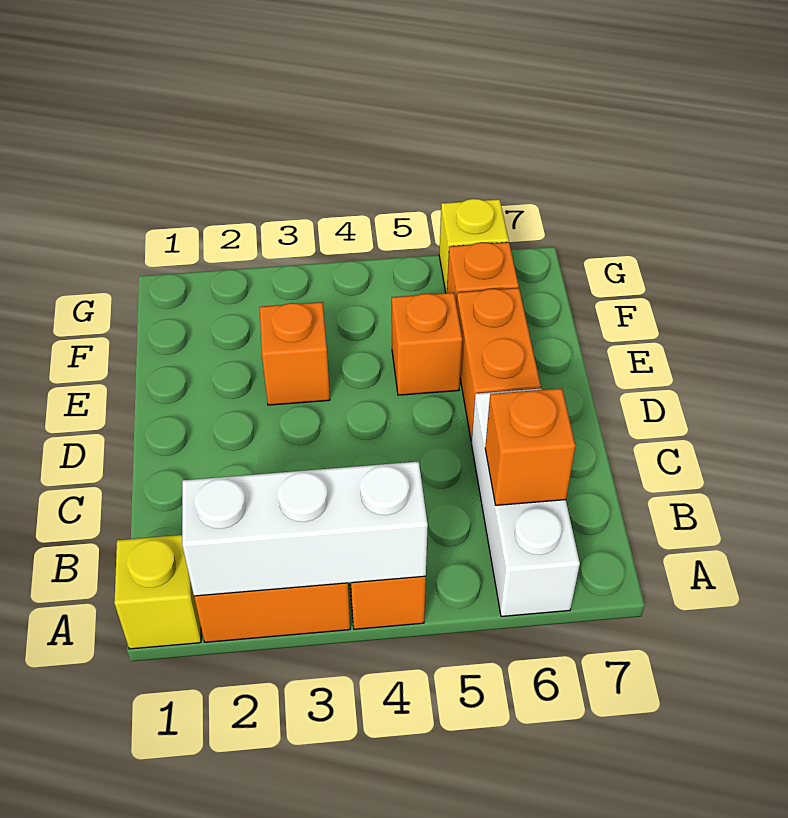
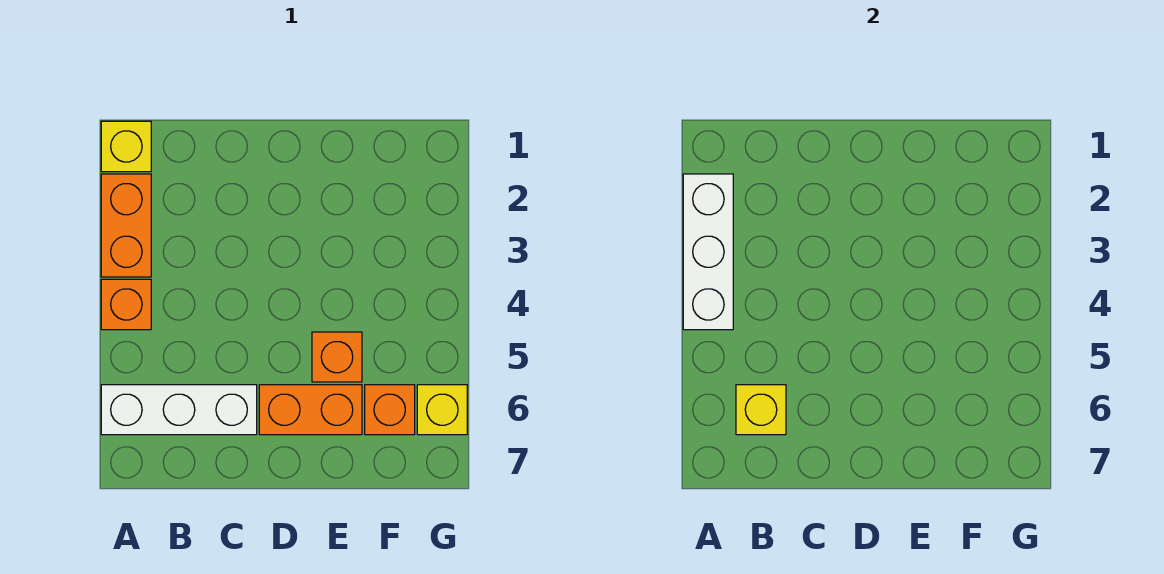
orange brick B6 level 2 -> yellow brick B6 level 2
orange brick E3 level 1 -> none

